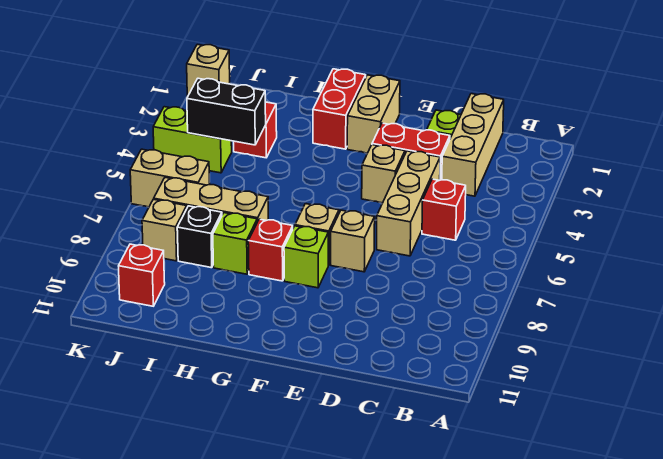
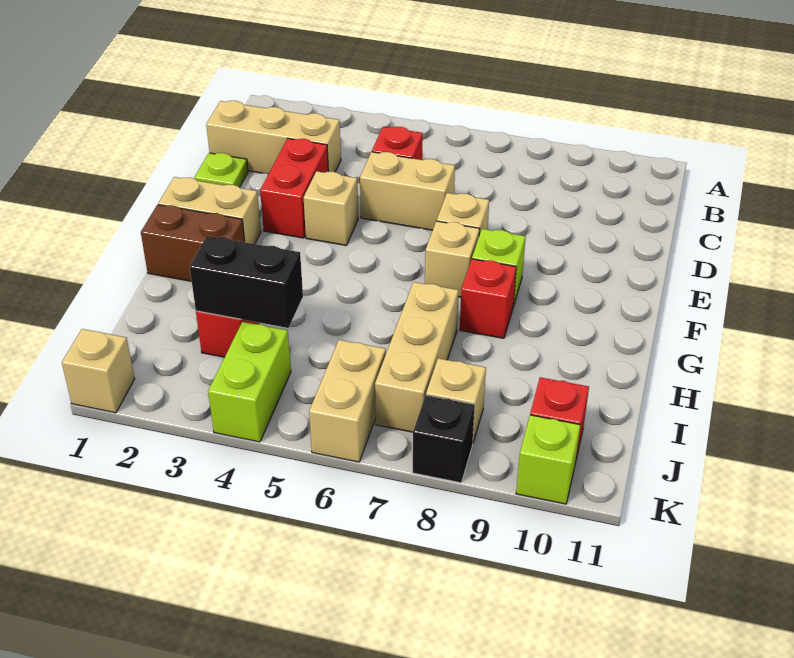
tan brick D4:D6 level 1 -> tan brick D5:D6 level 1
red brick G1:G2 level 1 -> brown brick G1:G2 level 1
lime brick H8 level 1 -> lime brick K10 level 1
black brick I4:J4 level 2 -> black brick I3:I4 level 2
black brick I8 level 1 -> black brick K8 level 1

